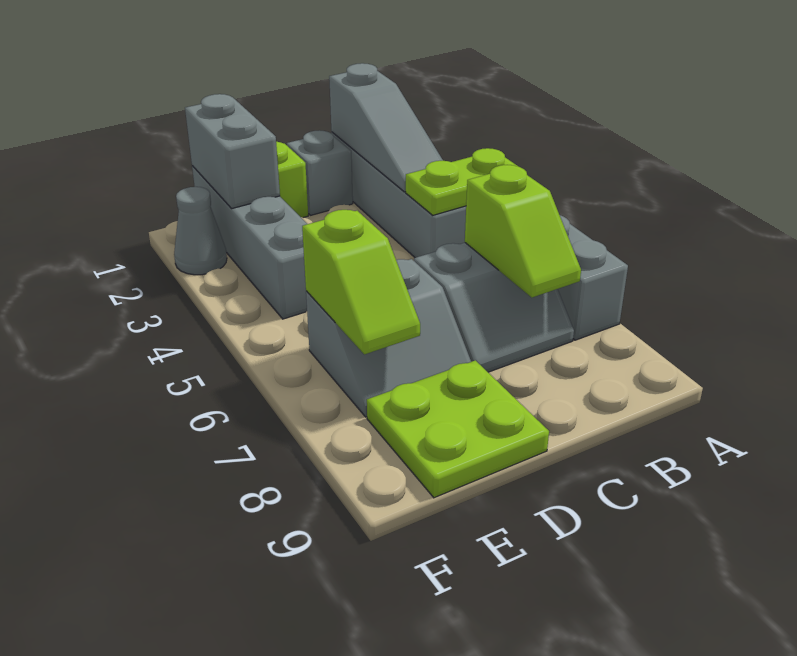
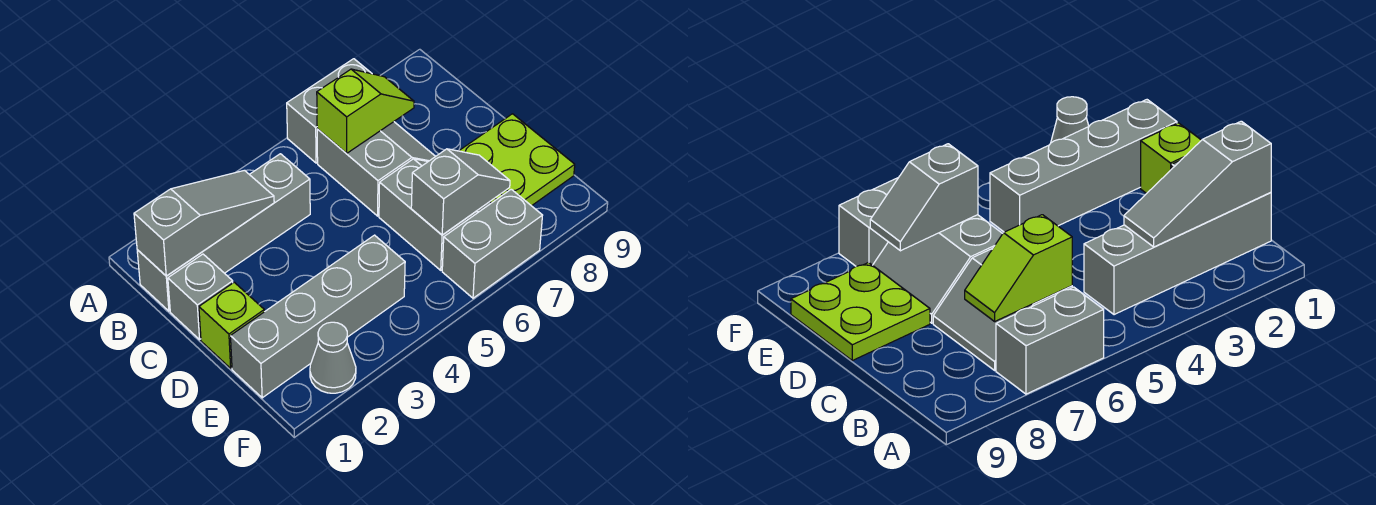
lime plate A4:B4 level 2 -> none
grey brick E1:E2 level 2 -> grey brick F6:F7 level 1
lime slope E6:E7 level 2 top 6 -> grey slope E6:E7 level 2 top 6

